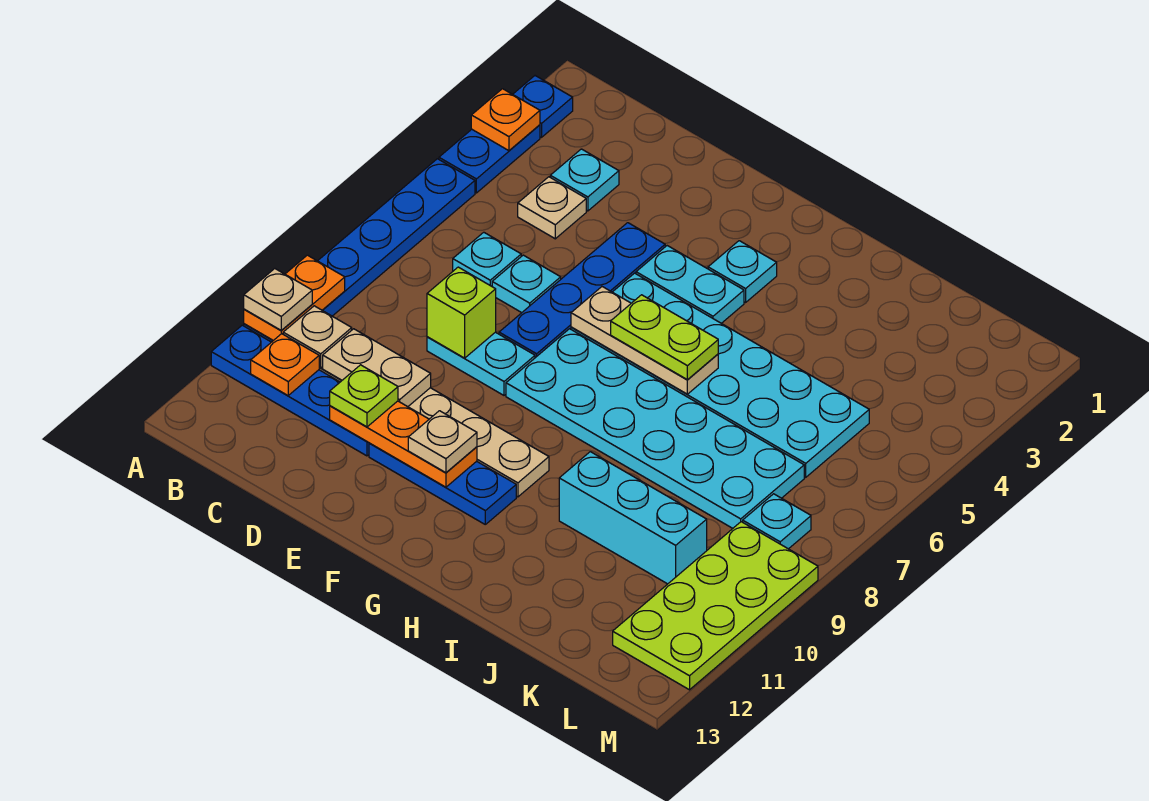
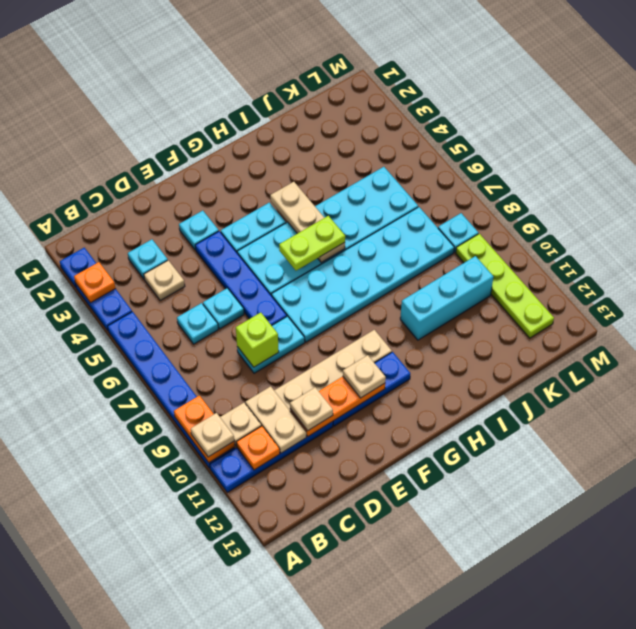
tan plate C10:D10 level 2 -> tan plate C10:C11 level 2
lime plate D11 level 3 -> tan plate D11 level 3
tan plate F6:H6 level 2 -> tan plate H4:H6 level 2
cyan plate G3 level 1 -> cyan plate E3 level 1
lime plate L9:M12 level 1 -> lime plate L9:L12 level 1

